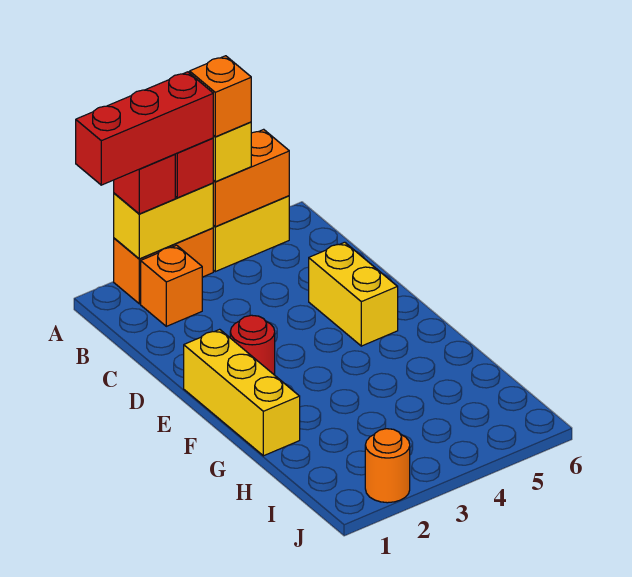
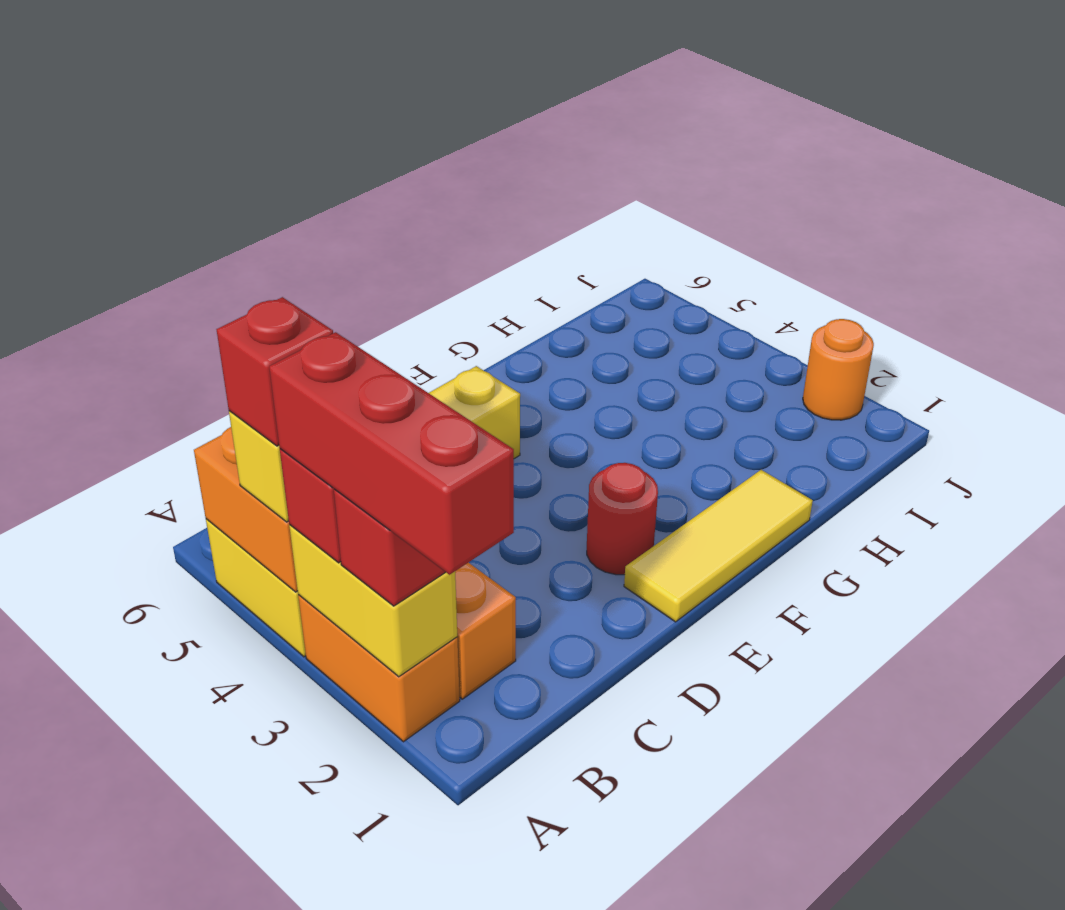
orange brick A4 level 4 -> red brick A4 level 4
yellow brick E1:G1 level 1 -> yellow tile E1:G1 level 1

